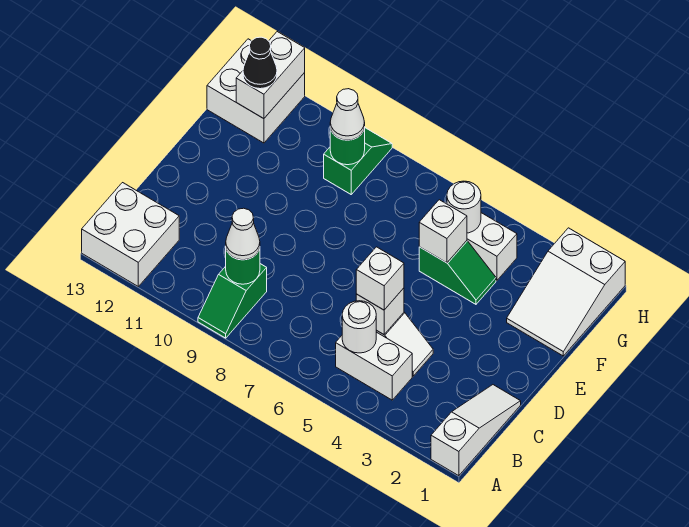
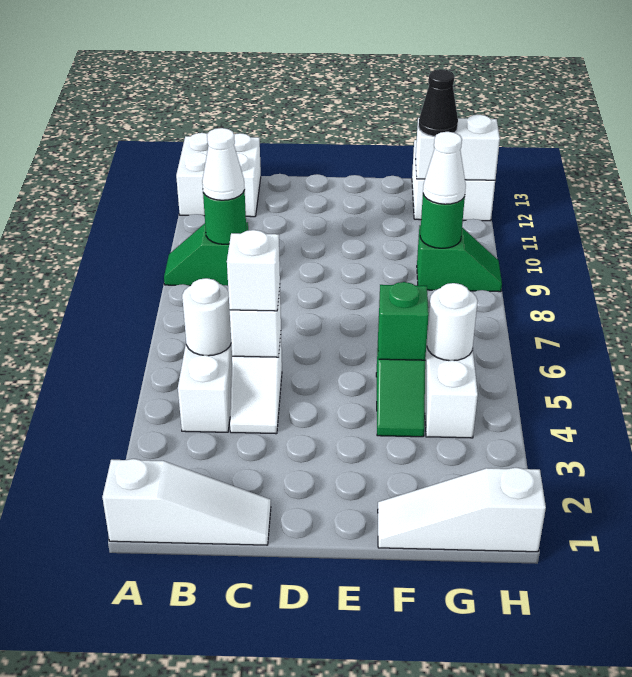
white slope F1:H2 level 1 top H -> white slope F1:H1 level 1 top H
white brick F5 level 2 -> green brick F5 level 2

